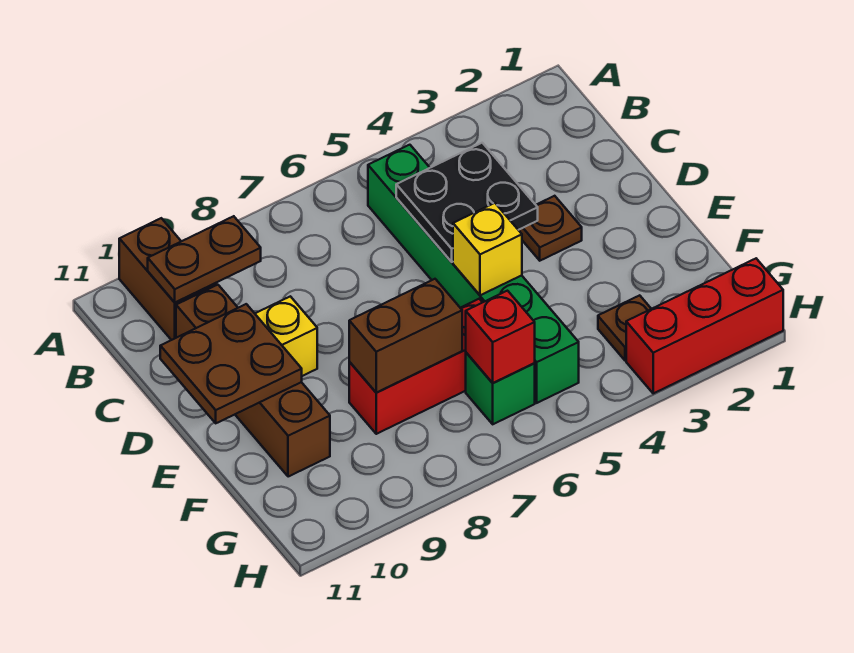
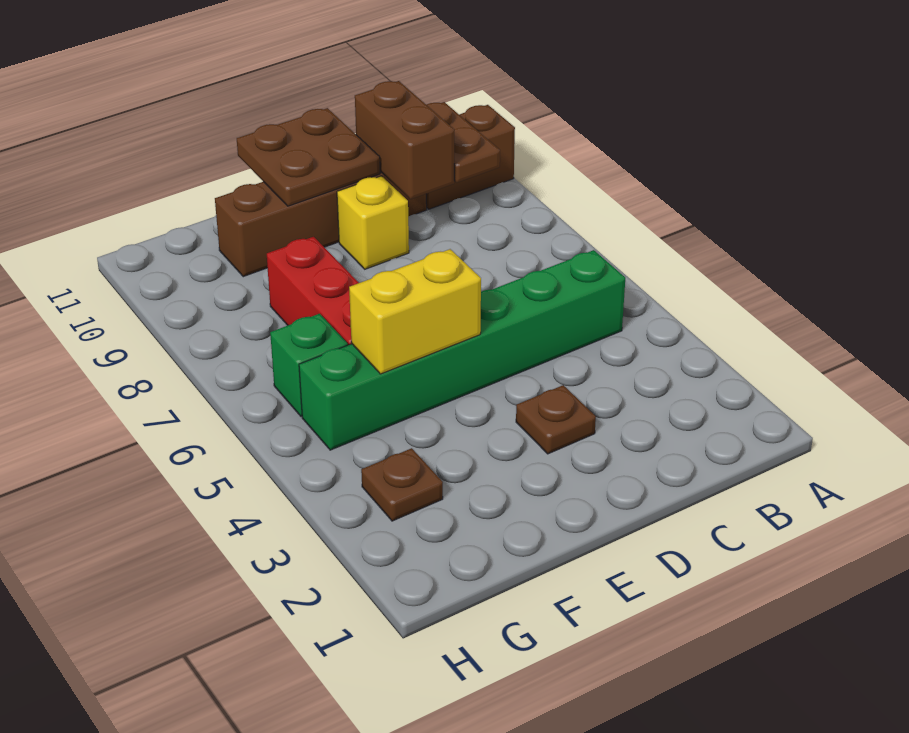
black plate C4:D5 level 2 -> none
yellow brick E5 level 2 -> yellow brick E5:F5 level 2
brown brick F7:F8 level 2 -> brown brick C9:C10 level 2
red brick G6 level 2 -> none
red brick H1:H3 level 1 -> none

